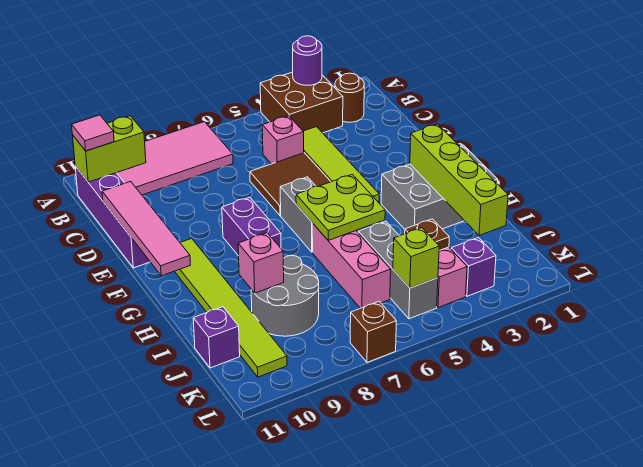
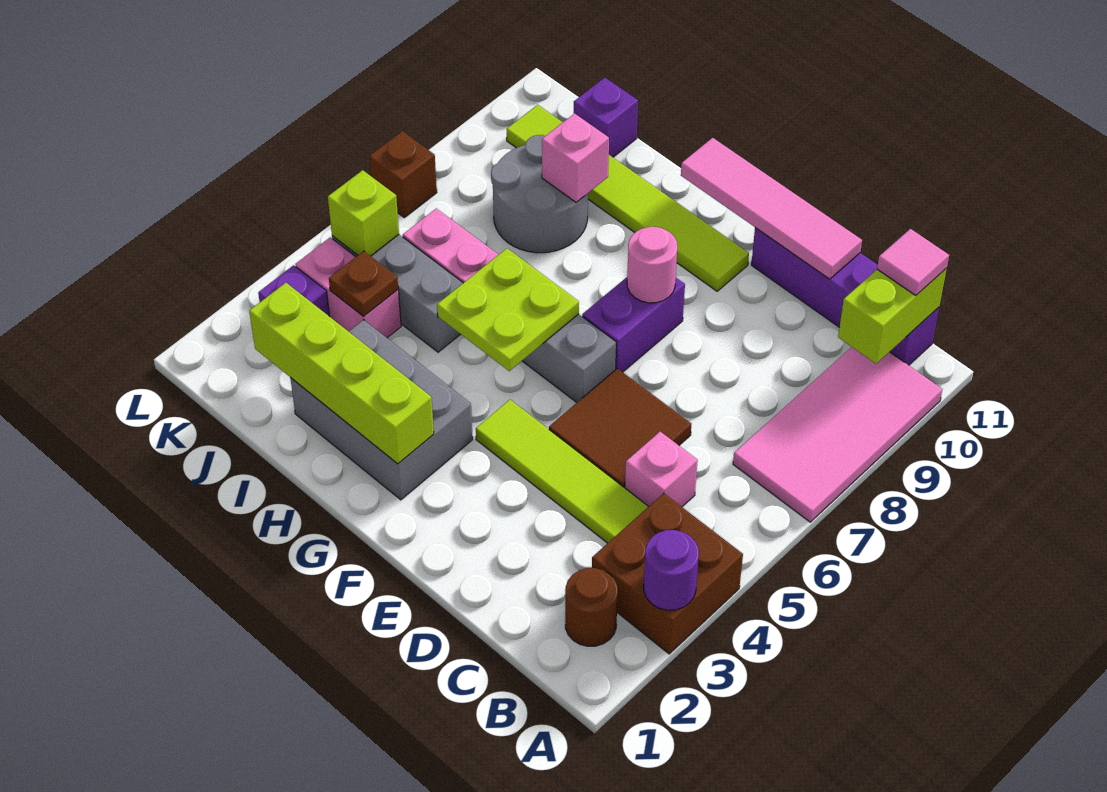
purple brick F8:G8 level 1 -> purple brick F7:F8 level 1
none -> pink round brick F8 level 2
grey brick G1:H3 level 1 -> grey brick G2:I3 level 1

